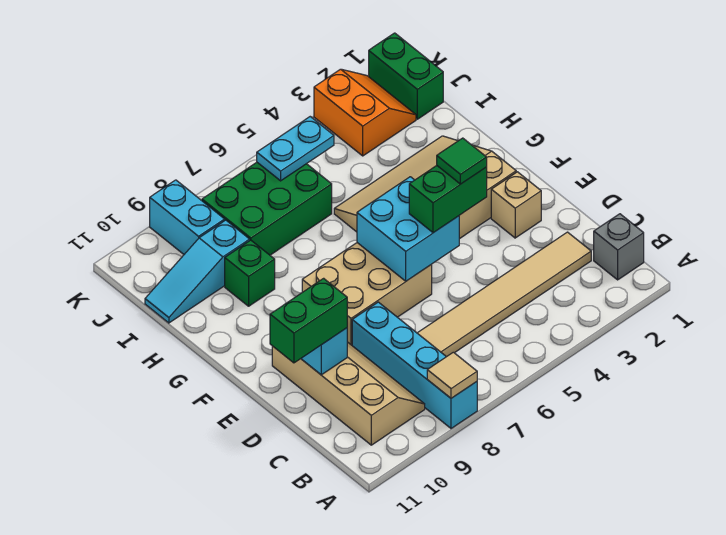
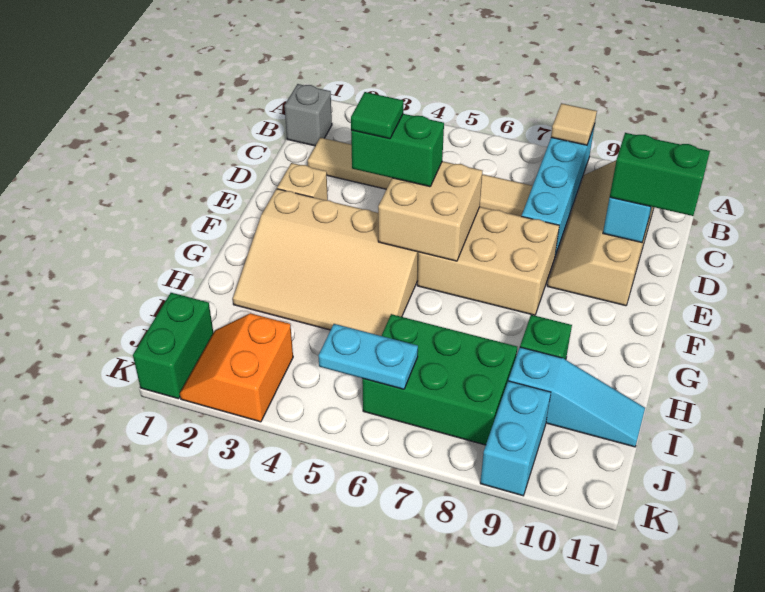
cyan brick E5:F6 level 2 -> tan brick E5:F6 level 2

